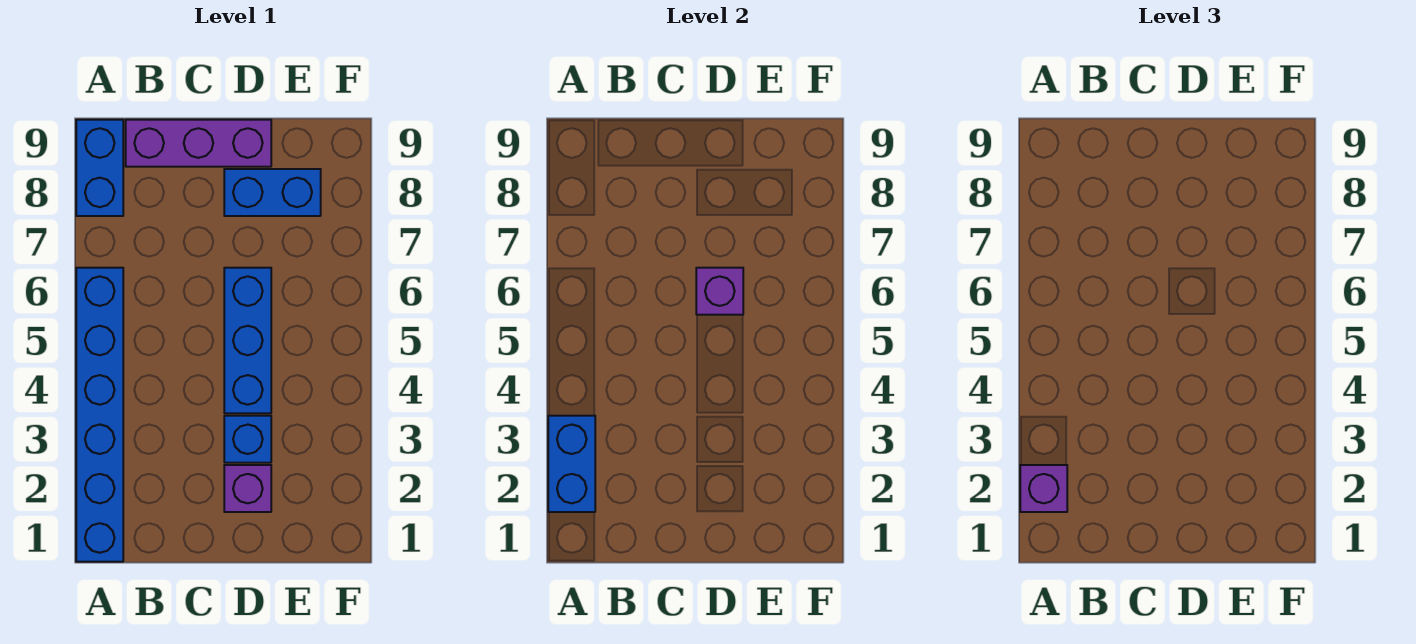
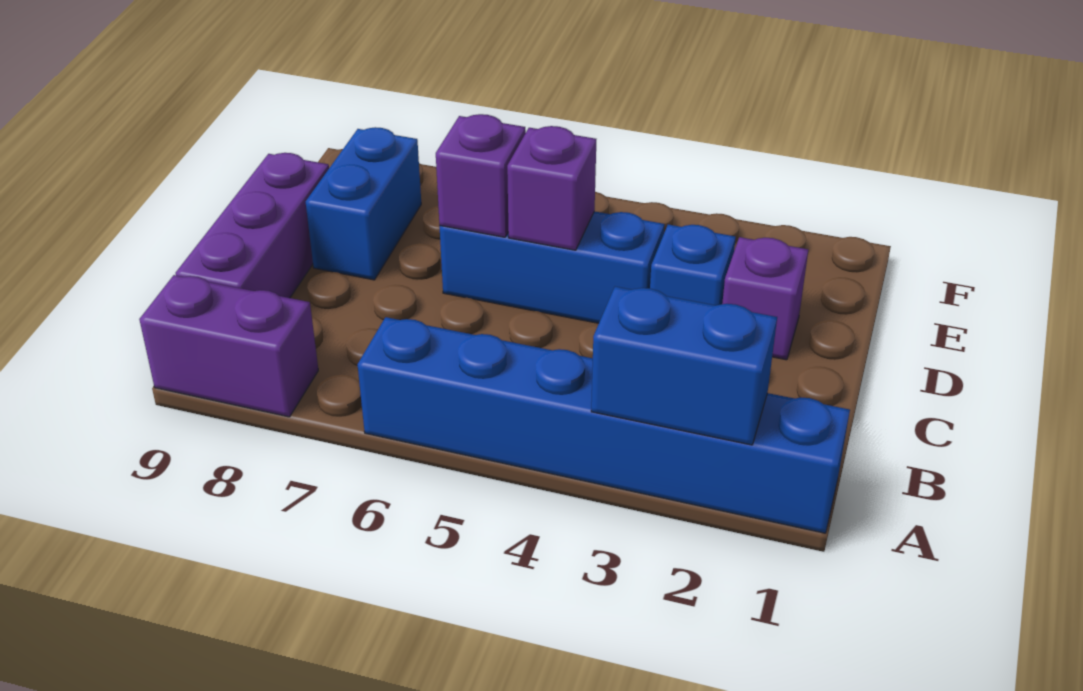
purple brick A2 level 3 -> purple brick D5 level 2
blue brick A8:A9 level 1 -> purple brick A8:A9 level 1

